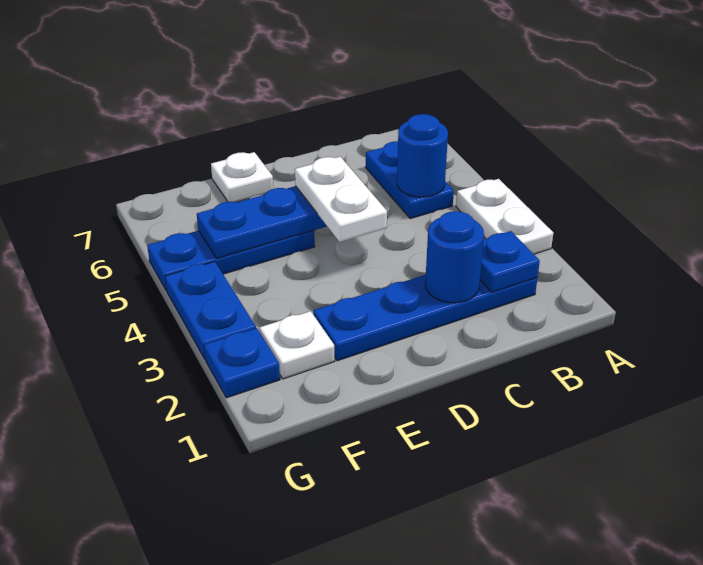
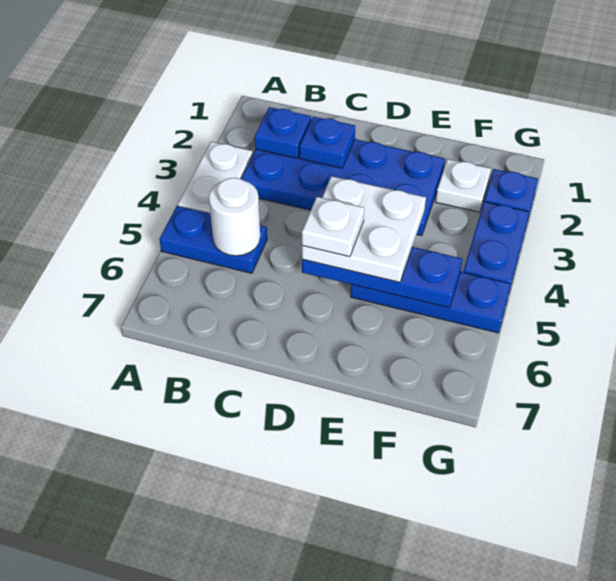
blue plate B2:E2 level 1 -> blue plate B2:E3 level 1
blue plate B5:B6 level 1 -> blue plate A5:B5 level 1
blue round brick B5 level 2 -> white round brick B5 level 2
blue round brick C2 level 2 -> blue plate C2 level 2
white plate D4:D5 level 3 -> white plate D4:E5 level 3
white plate E7 level 1 -> white plate D5 level 4

